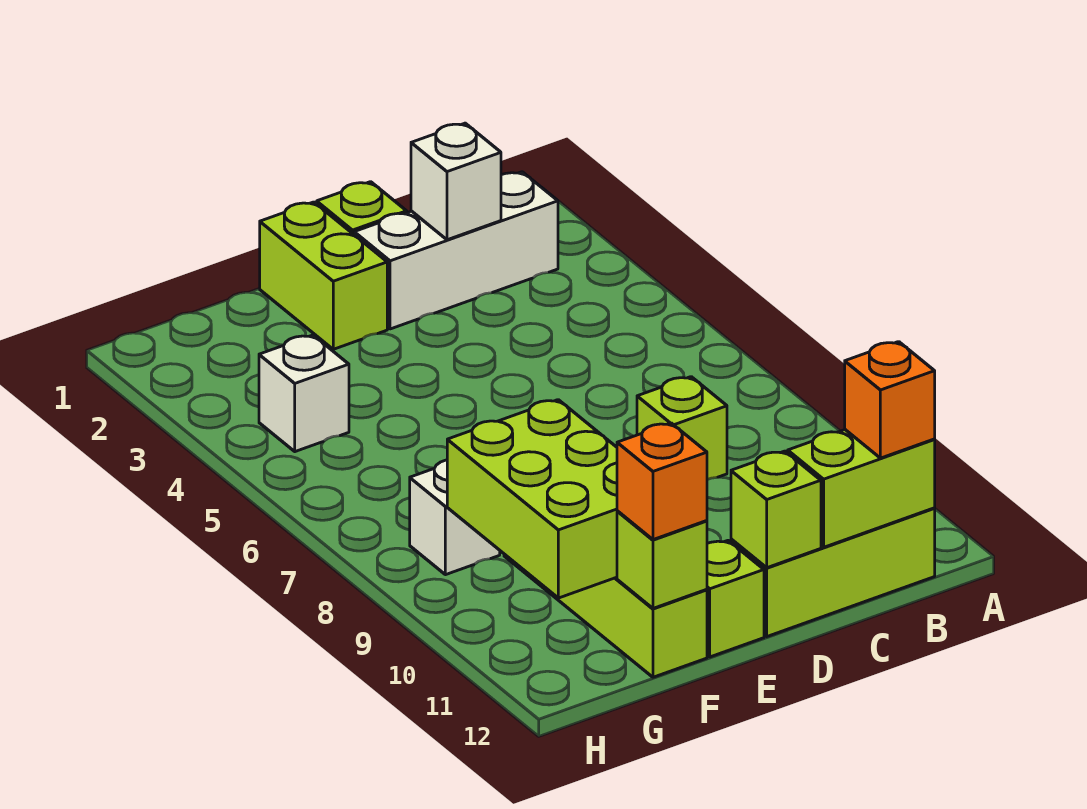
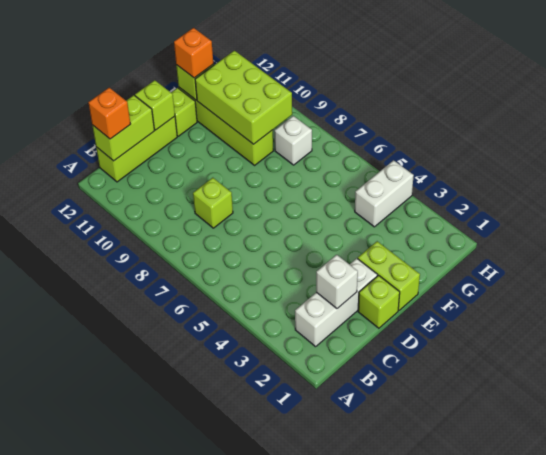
white brick G4 level 1 -> white brick G4:H4 level 1

